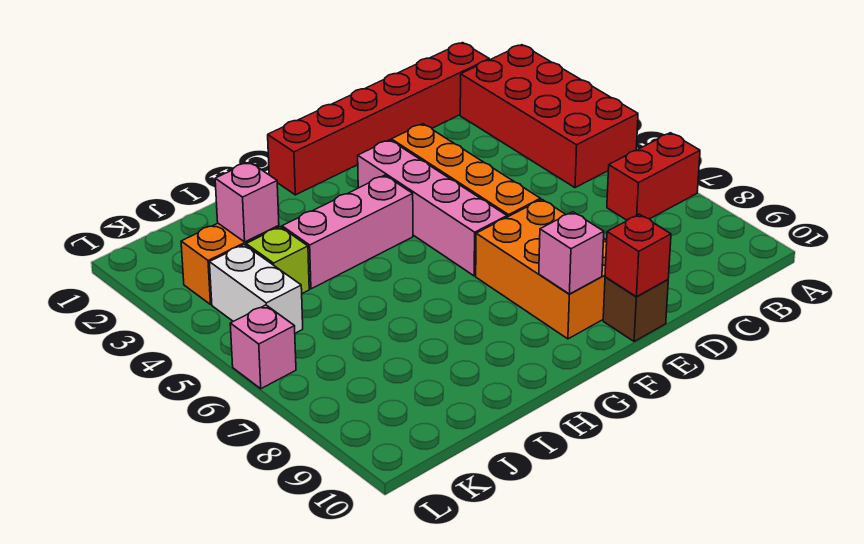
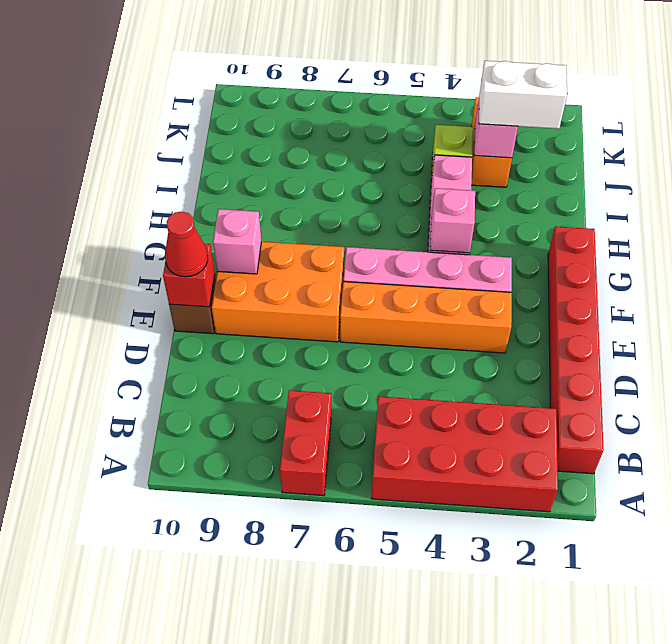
none -> red cone E10 level 3
white brick K4:K5 level 1 -> white brick J2:J3 level 3
pink brick L6 level 1 -> pink brick G4 level 2

